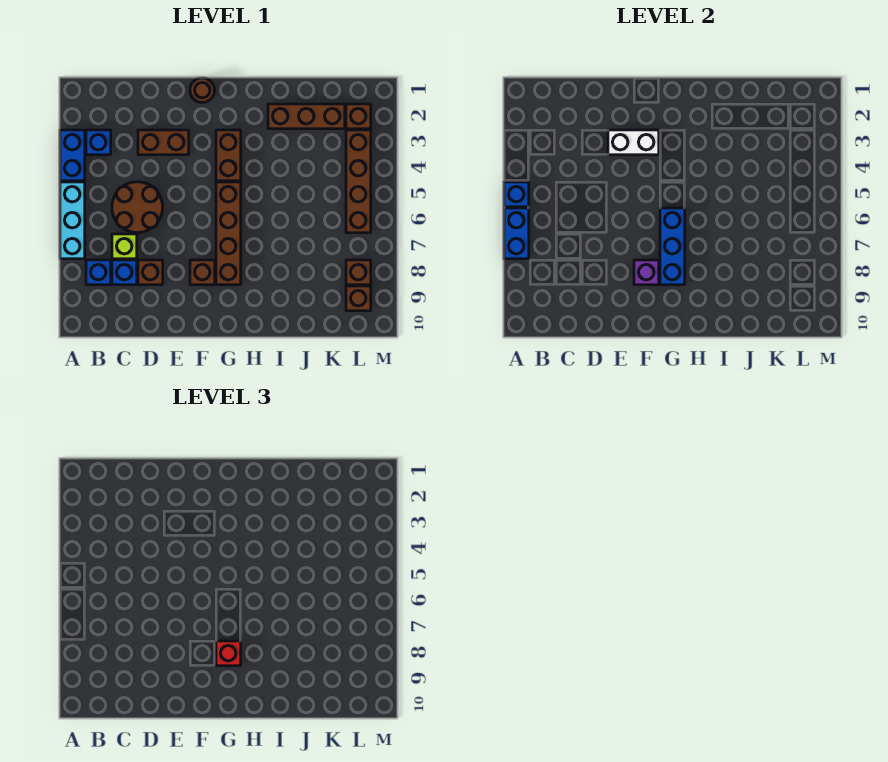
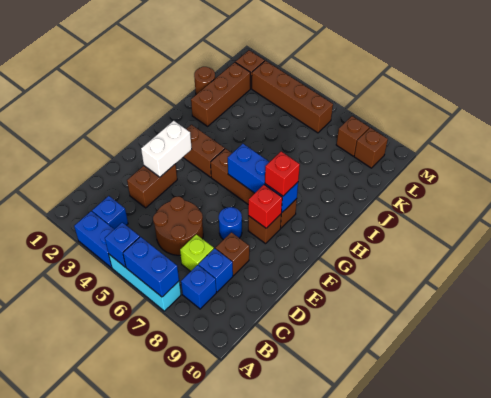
none -> blue round brick E7 level 1
brown round brick F1 level 1 -> brown round brick J1 level 1
purple brick F8 level 2 -> red brick F8 level 2

